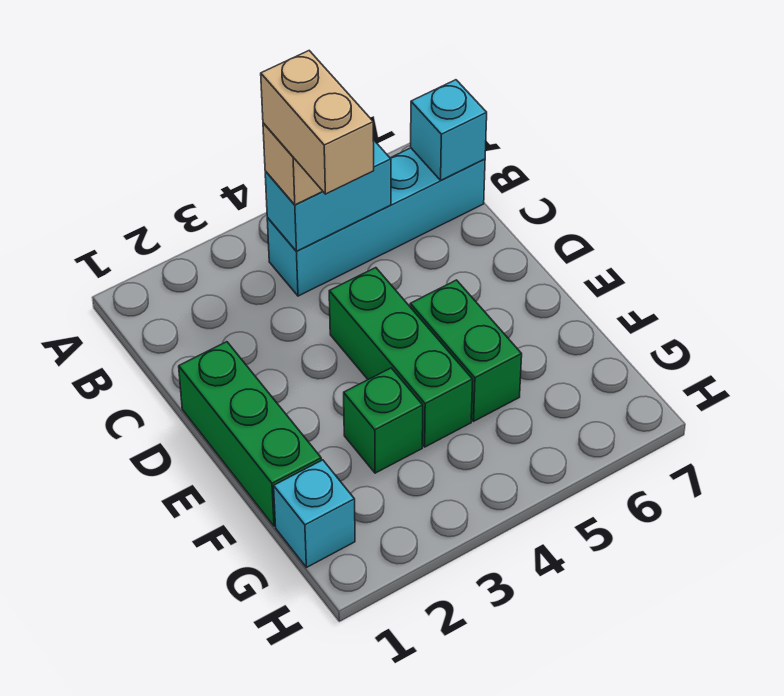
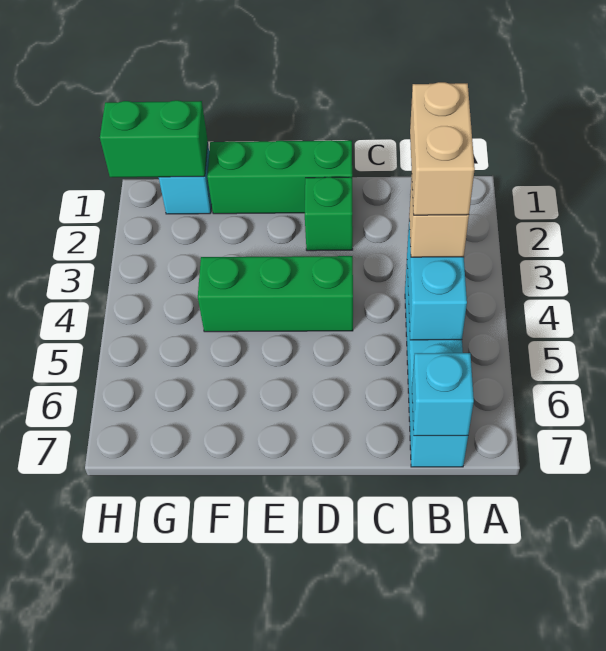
tan brick B4:C4 level 4 -> tan brick B3:B4 level 4
green brick E5:F5 level 1 -> green brick G1:H1 level 2
green brick F3 level 1 -> green brick D2 level 1

